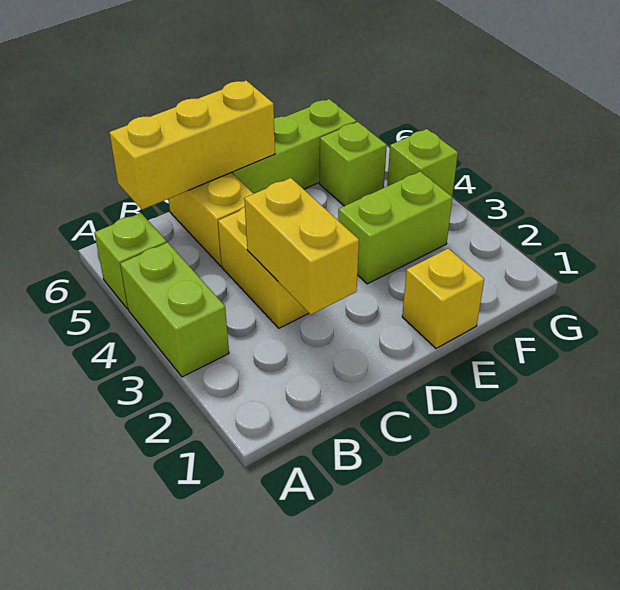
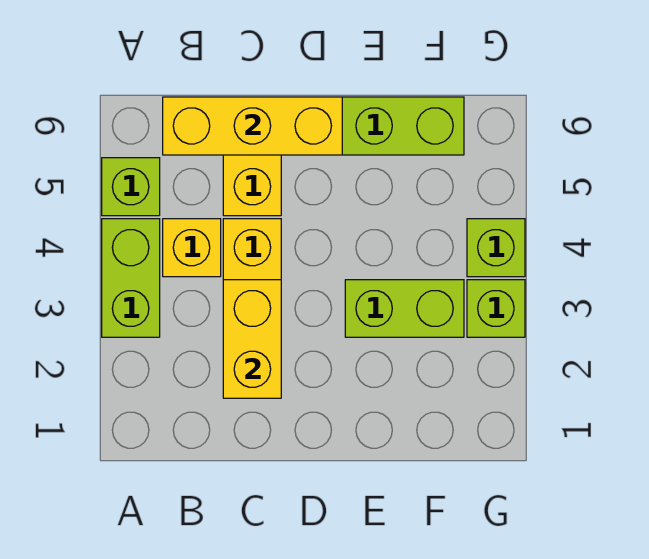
yellow brick E1 level 1 -> yellow brick B4 level 1
lime brick F5 level 1 -> lime brick G3 level 1

